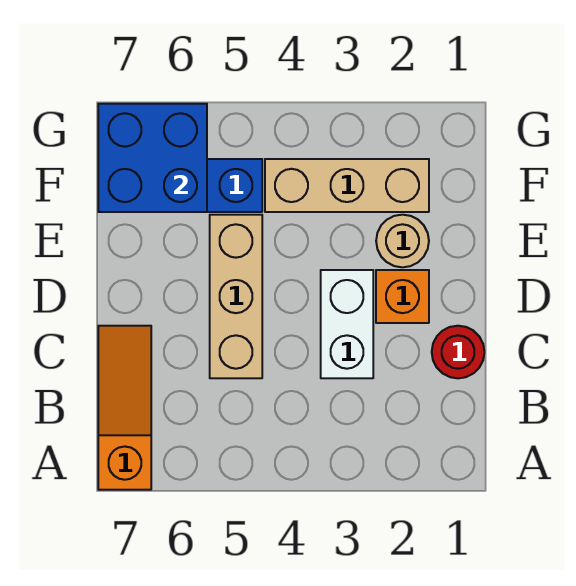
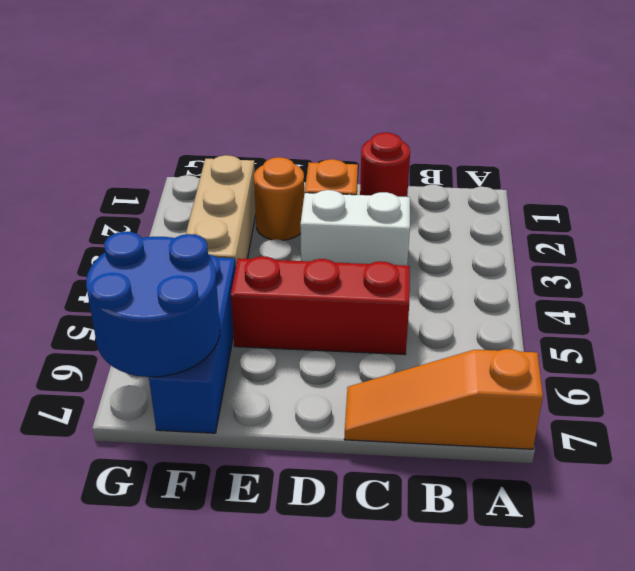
tan brick C5:E5 level 1 -> red brick C5:E5 level 1
tan round brick E2 level 1 -> orange round brick E2 level 1
blue brick F6:G7 level 2 -> blue round brick F6:G7 level 2

